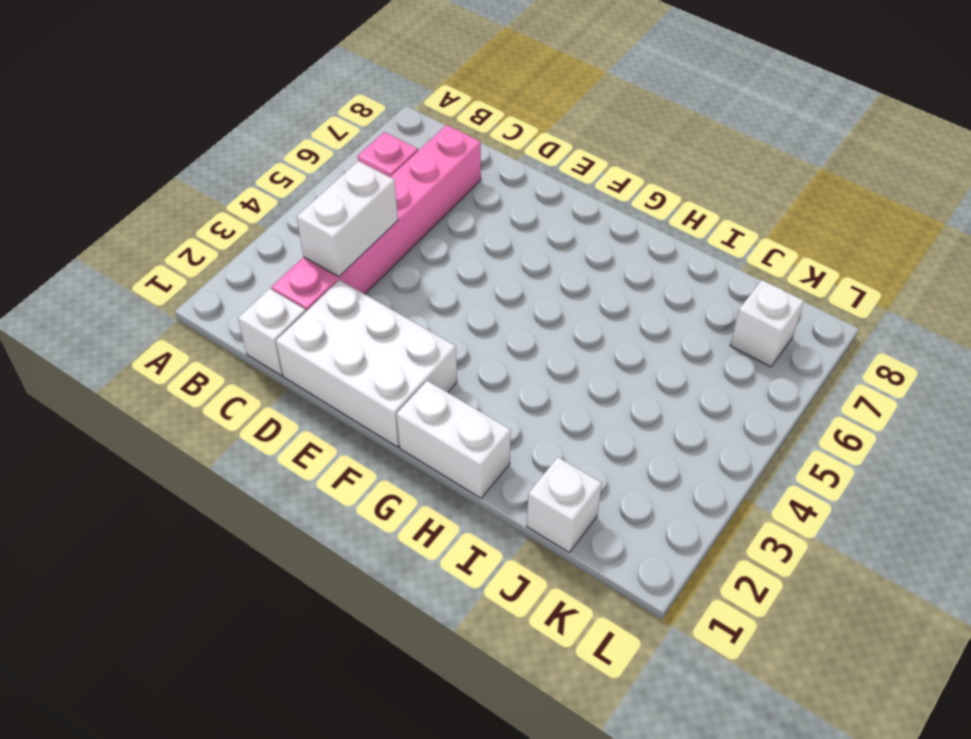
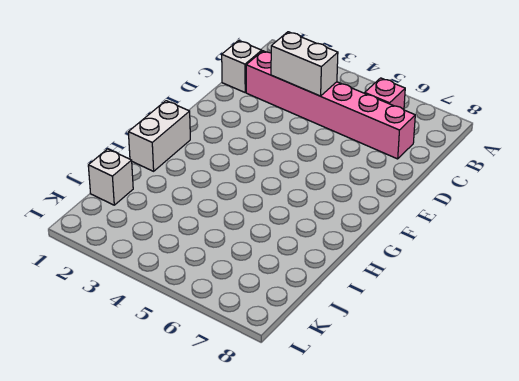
white brick D1:F2 level 1 -> none
white brick K7 level 1 -> none

